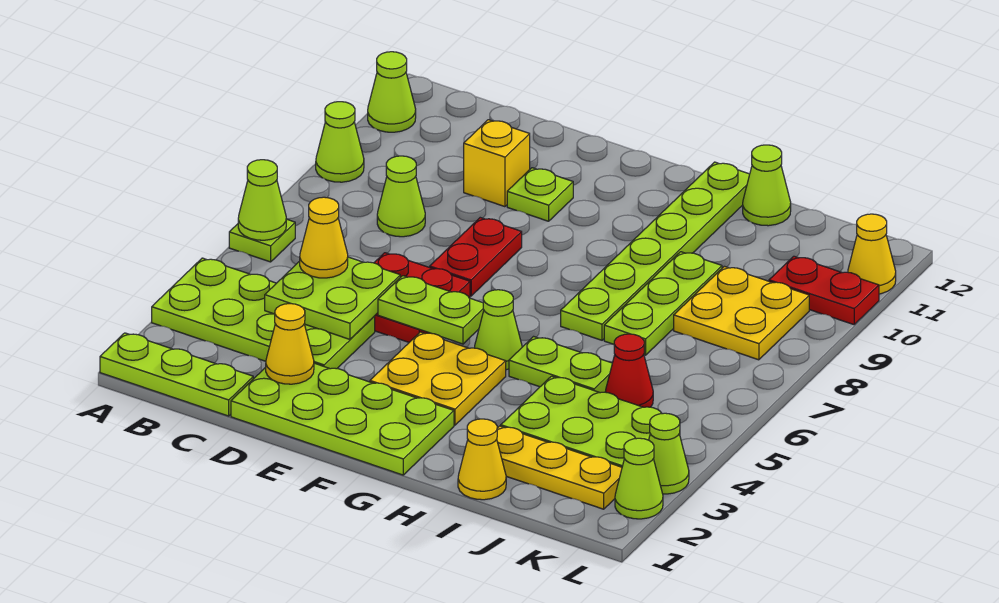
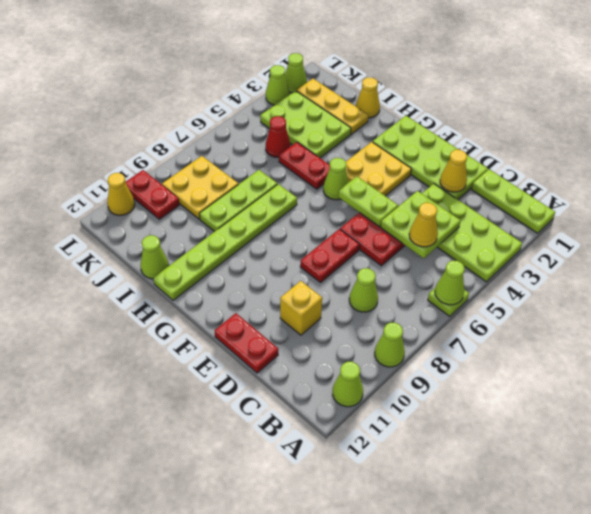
none -> red plate D12:E12 level 1
lime plate E10 level 1 -> none
lime plate H5:I5 level 1 -> red plate H5:I5 level 1

